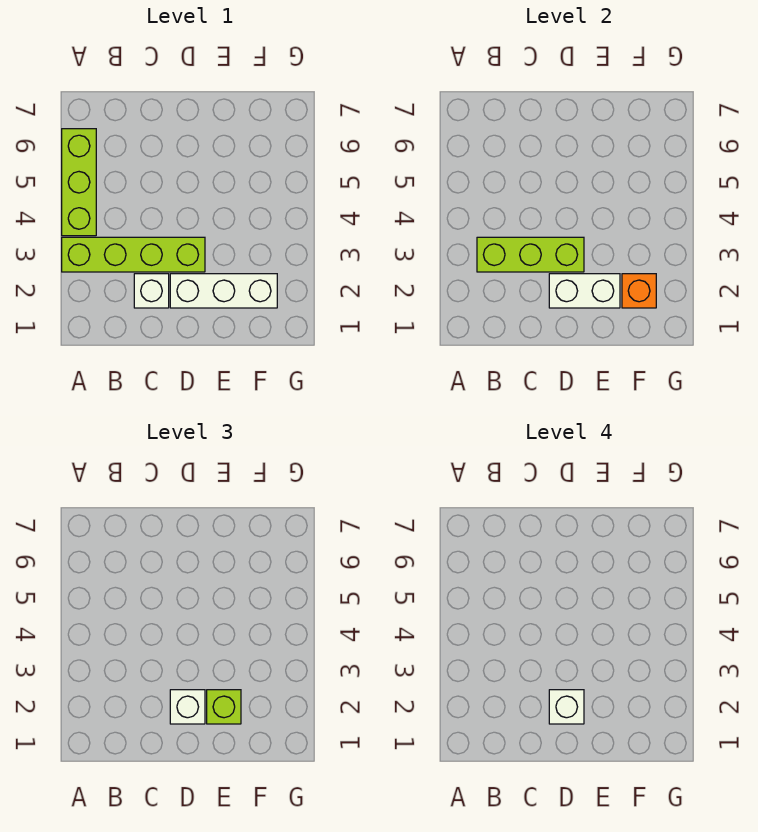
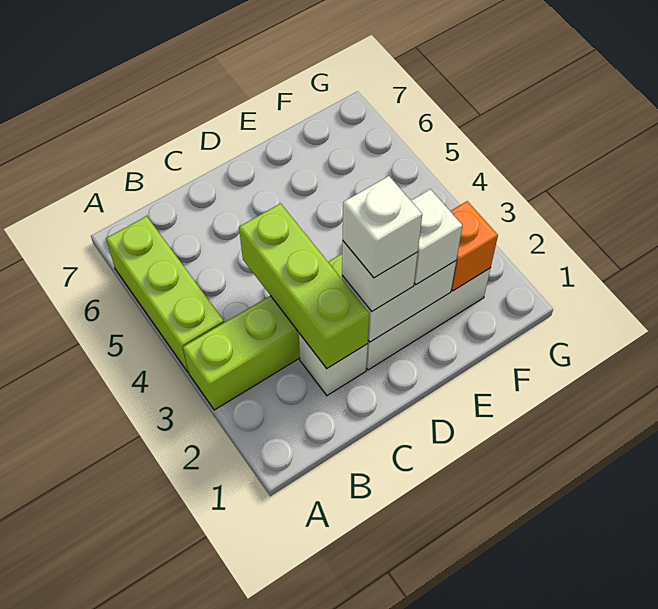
lime brick B3:D3 level 2 -> lime brick C2:C4 level 2
lime brick E2 level 3 -> white brick E2 level 3

